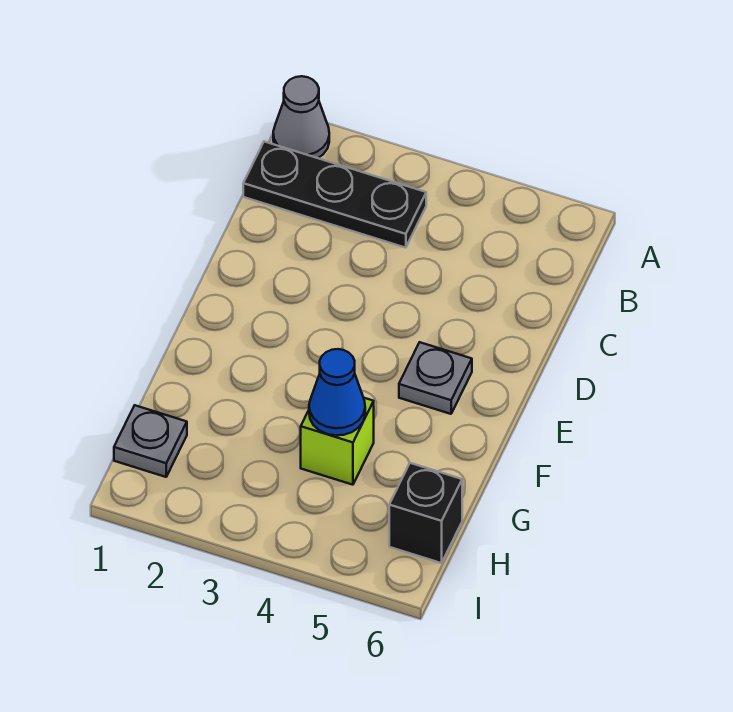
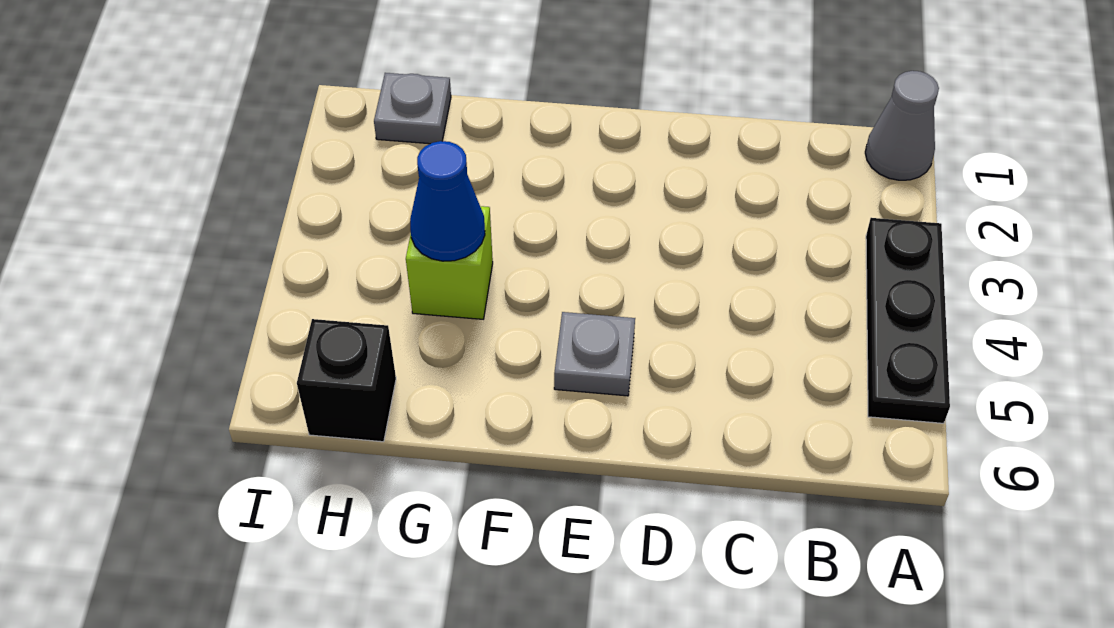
black plate B1:B3 level 1 -> black plate A3:A5 level 1

